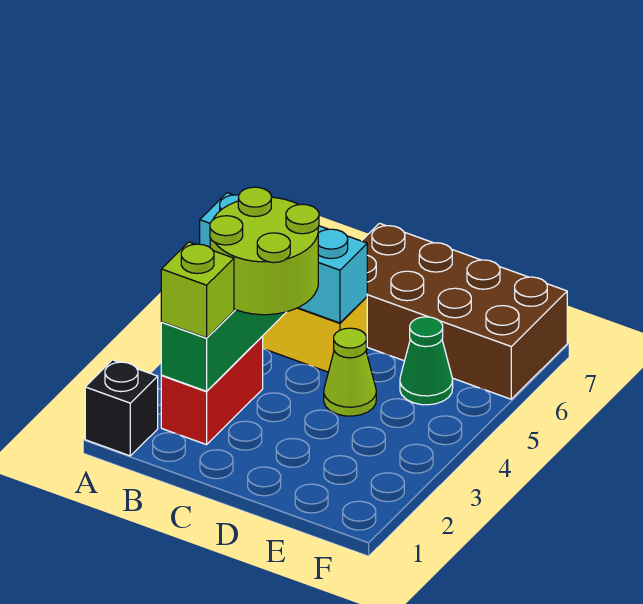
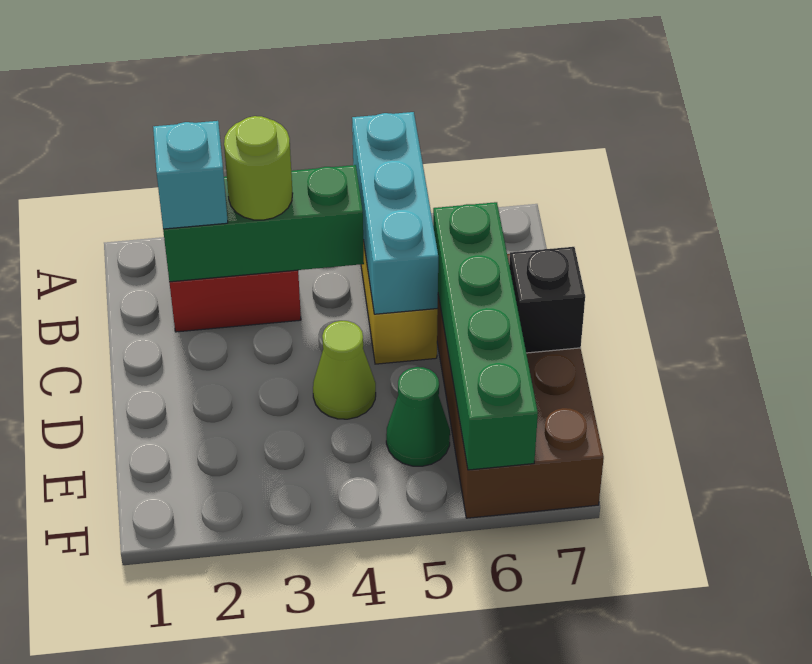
black brick A1 level 1 -> black brick D7 level 2
lime brick B2 level 3 -> cyan brick B2 level 3
lime round brick B3:C4 level 3 -> lime round brick B3 level 3
none -> green brick C6:F6 level 2

